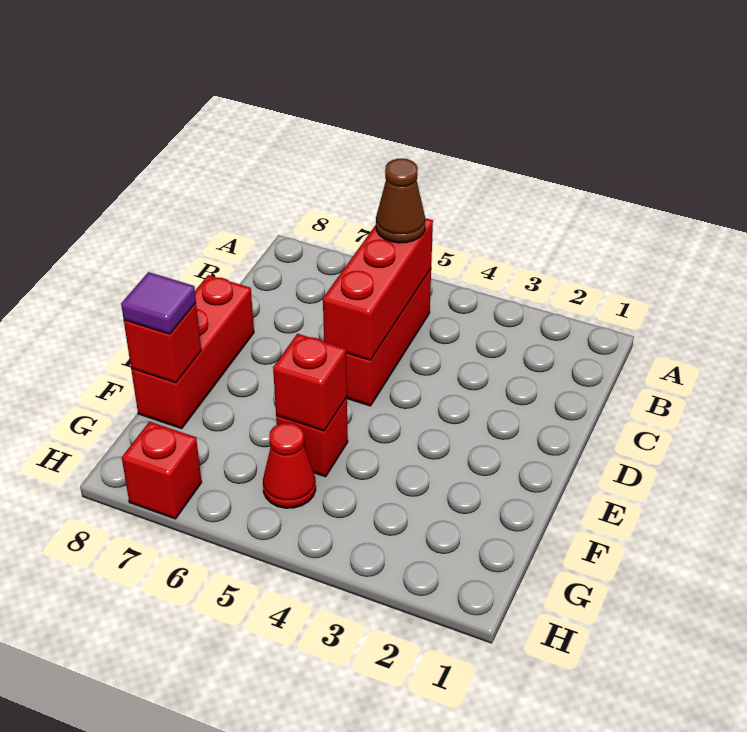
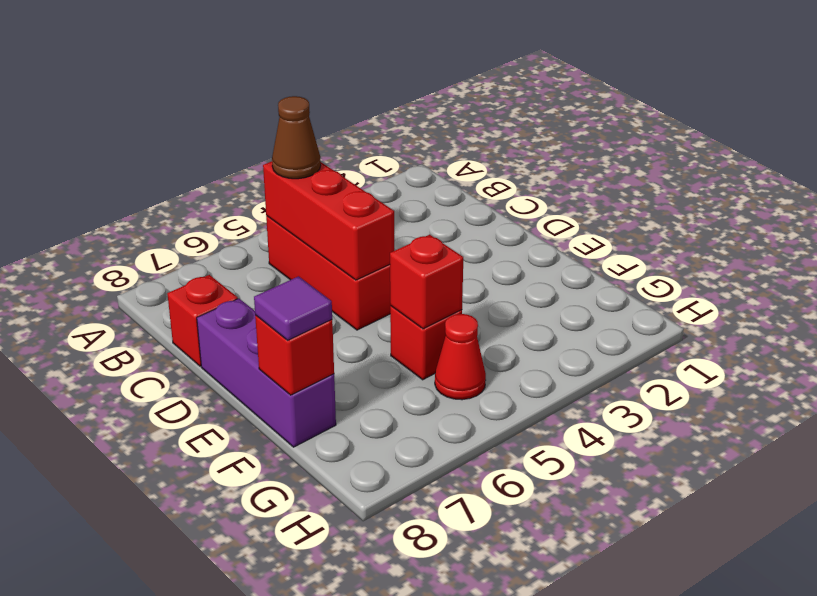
red brick D8:F8 level 1 -> purple brick D8:F8 level 1
red brick H7 level 1 -> red brick C8 level 1

